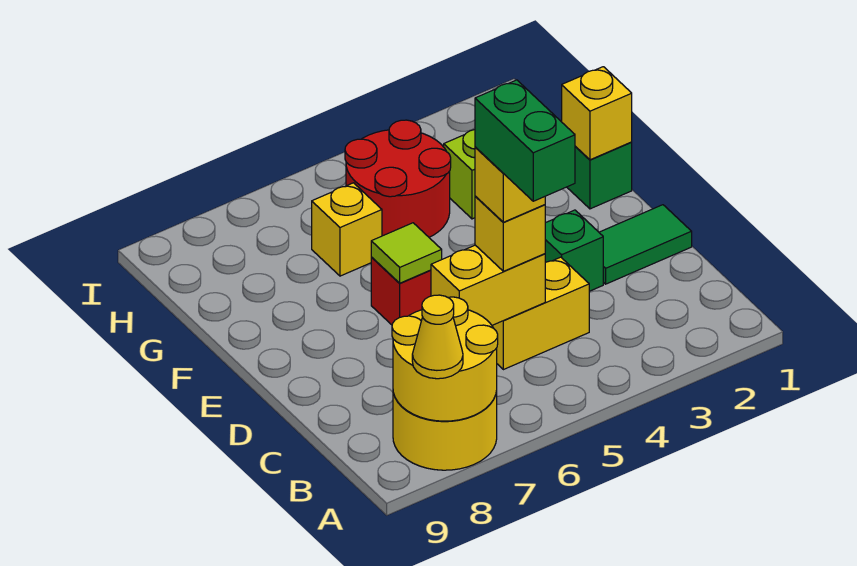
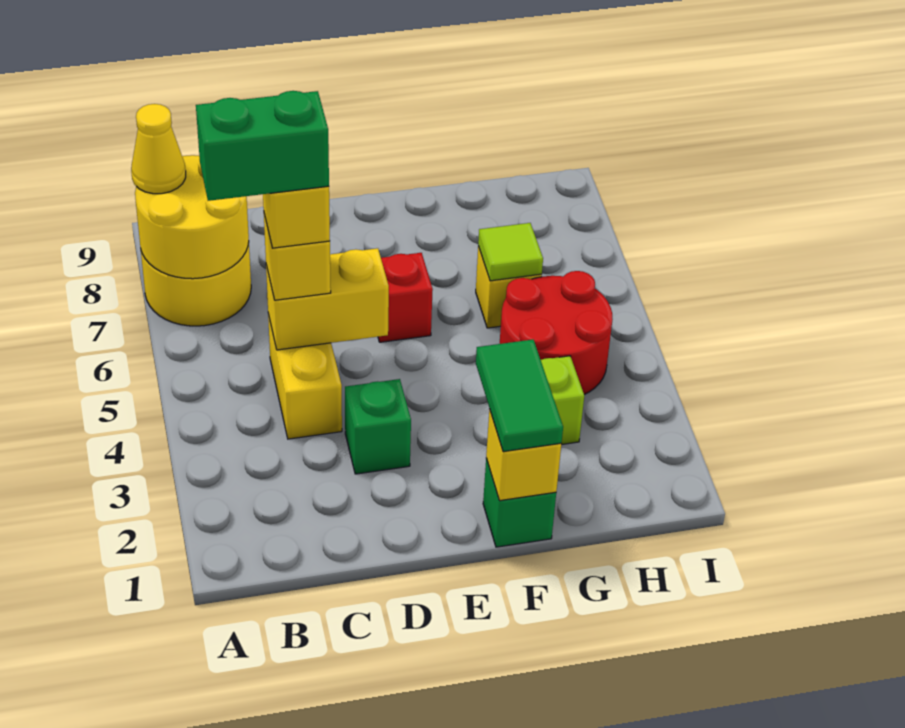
yellow brick C5:C6 level 2 -> yellow brick C5:D5 level 2
green tile D1:D2 level 1 -> green tile F1:F2 level 3
lime tile E6 level 2 -> lime tile G6 level 2

